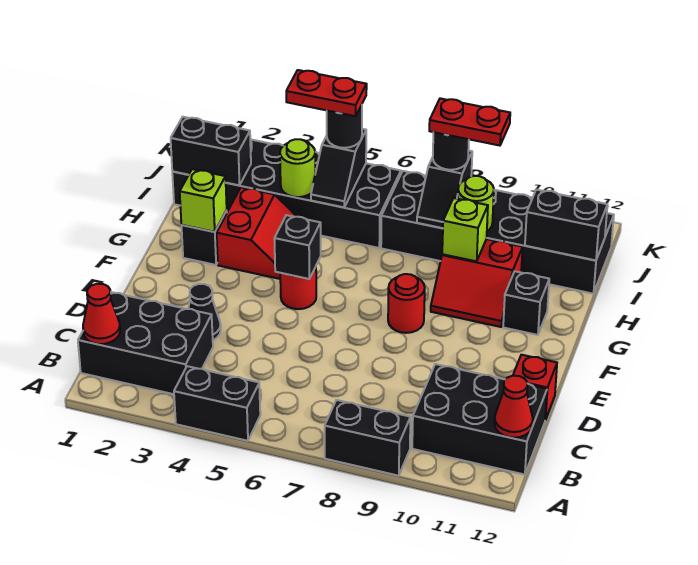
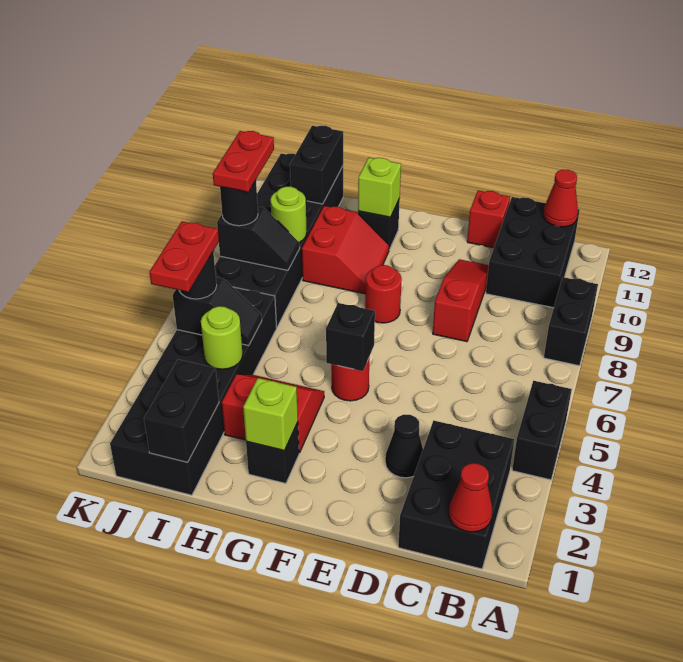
none -> red slope D8:D10 level 1 top 8
lime brick H9 level 2 -> lime brick G11 level 2

